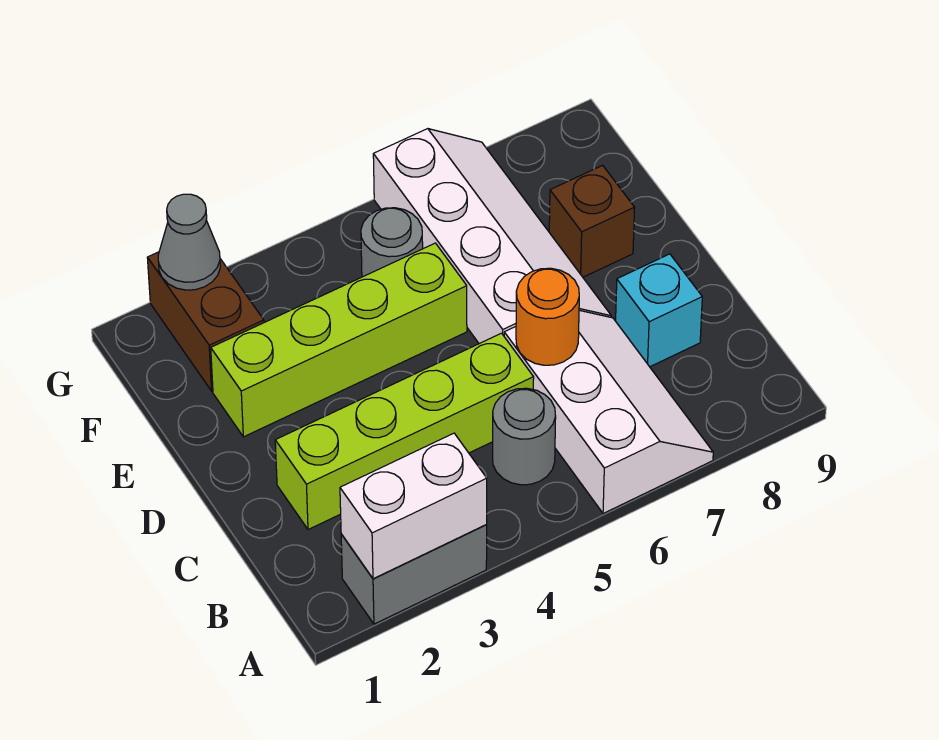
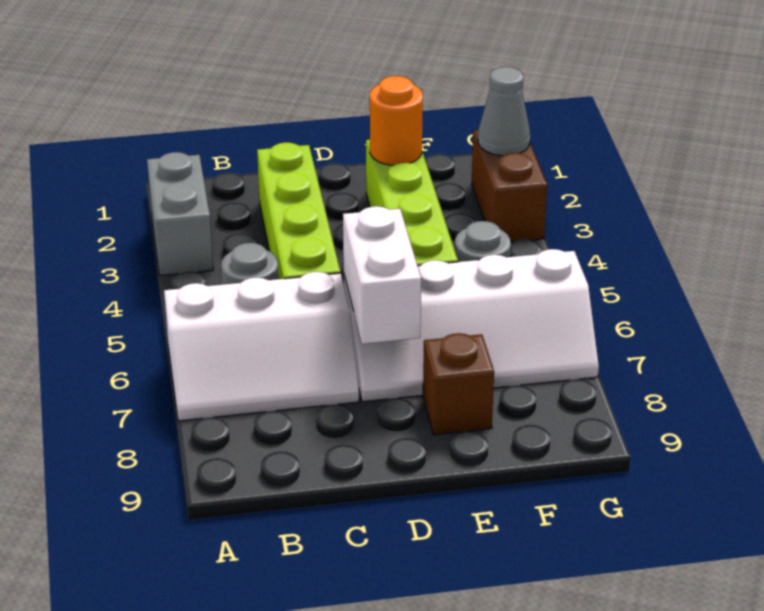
white brick A2:A3 level 2 -> white brick D6:D7 level 2
orange round brick C6 level 2 -> orange round brick E2 level 2
cyan brick C8 level 1 -> none
brown brick F2:G2 level 1 -> brown brick G2:G3 level 1

